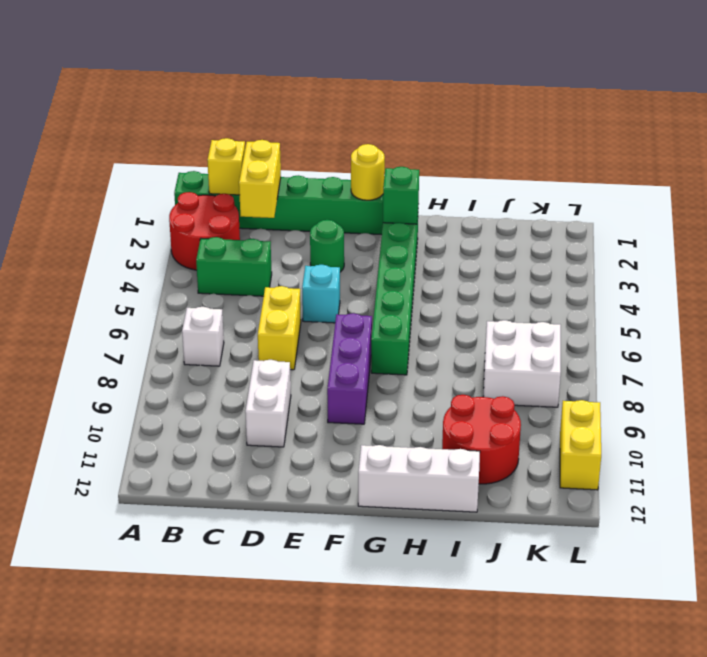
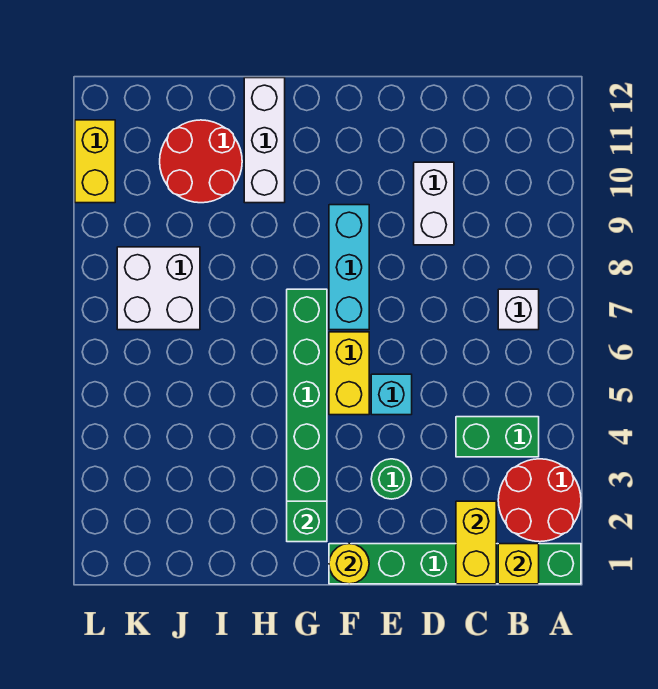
yellow brick D6:D7 level 1 -> yellow brick F5:F6 level 1
purple brick F7:F9 level 1 -> cyan brick F7:F9 level 1
white brick G12:I12 level 1 -> white brick H10:H12 level 1

